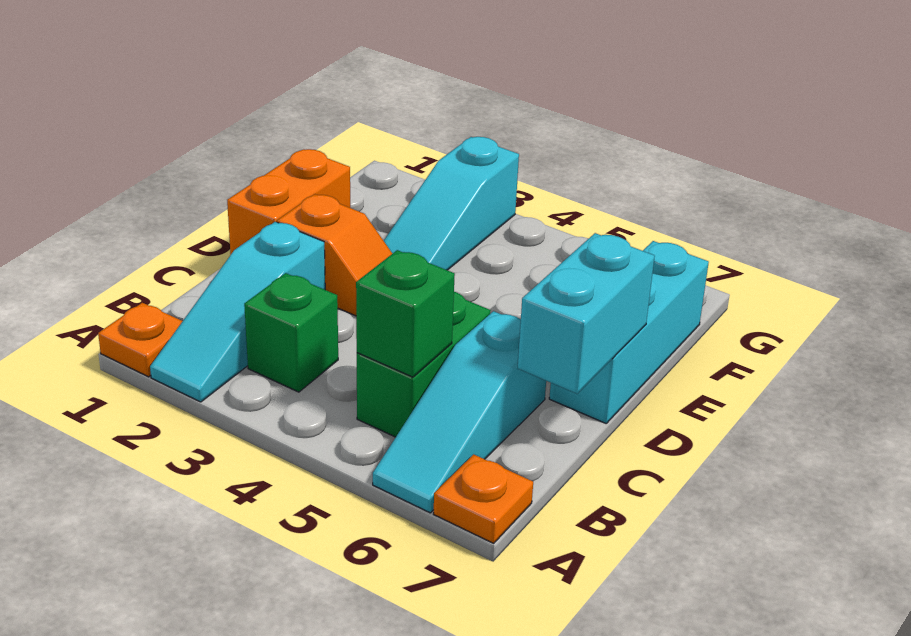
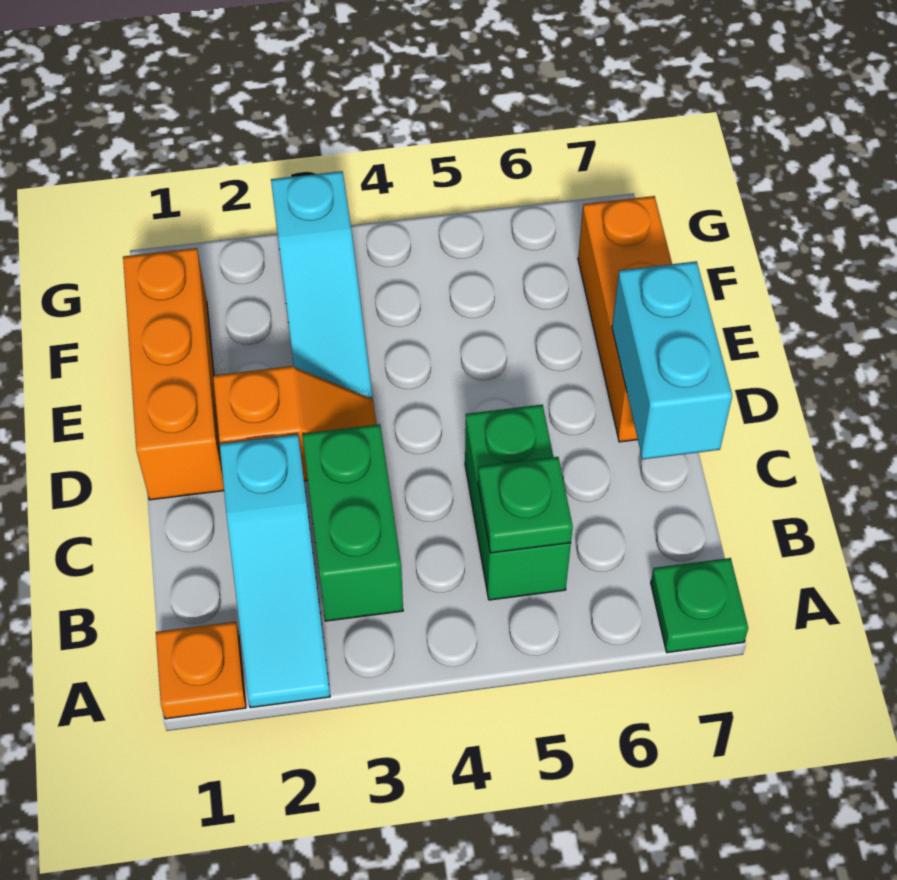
cyan slope A6:C6 level 1 top C -> none
orange plate A7 level 1 -> green plate A7 level 1
green brick B3 level 1 -> green brick B3:C3 level 1
green brick B5 level 2 -> green plate B5 level 2
orange brick D1:E1 level 1 -> orange brick D1:F1 level 1
cyan brick D7:F7 level 1 -> orange brick D7:F7 level 1

